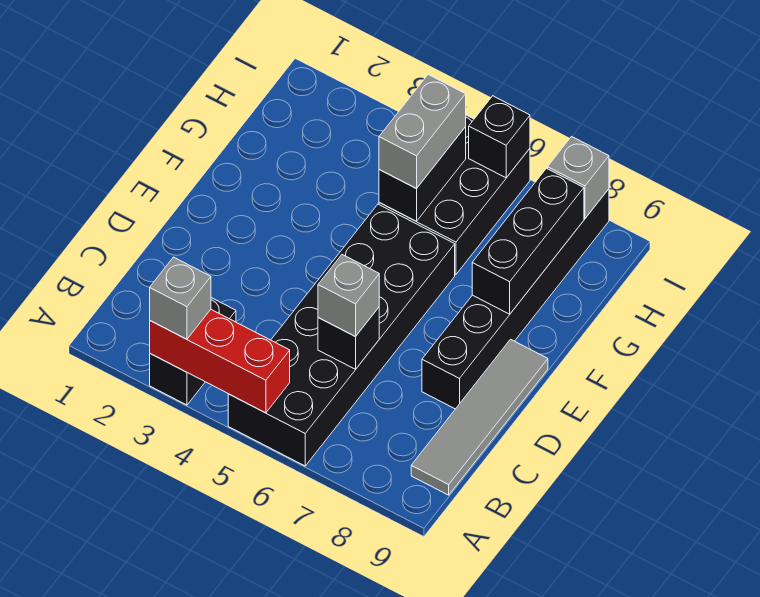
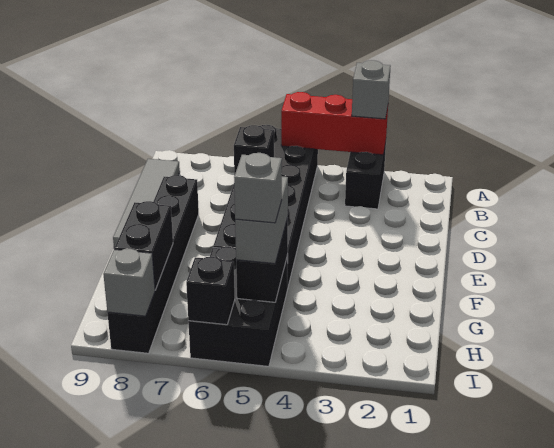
grey brick C6 level 3 -> grey brick H5 level 4
black brick F8:H8 level 2 -> black brick G8:H8 level 2

